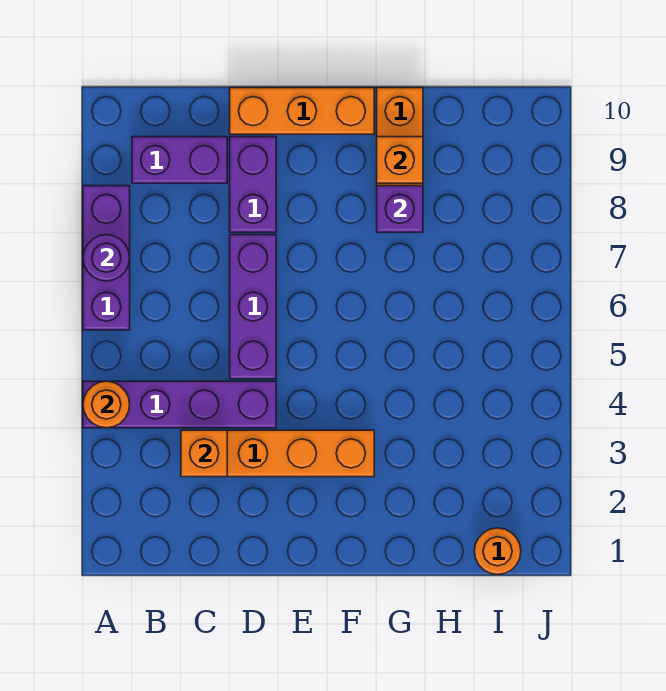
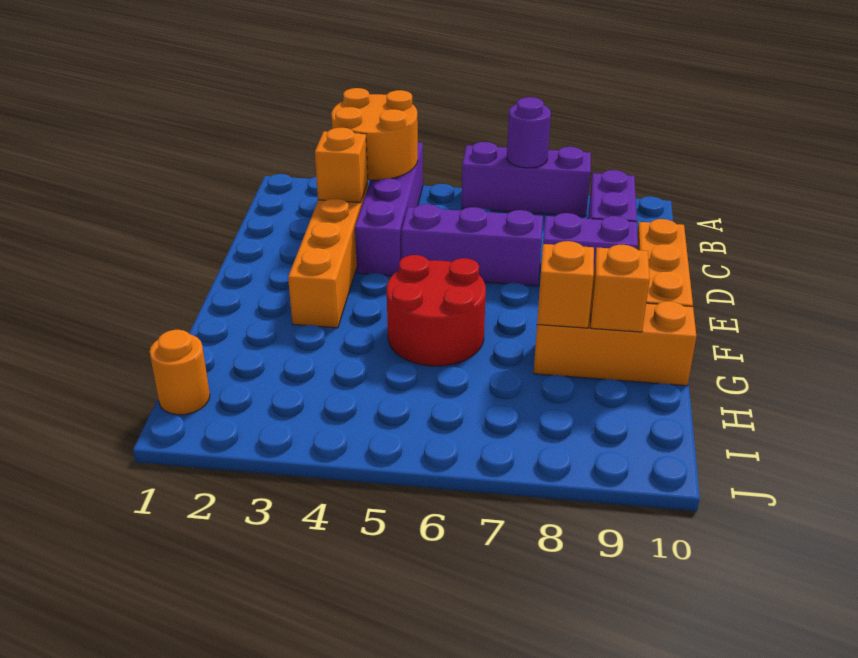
orange round brick A4 level 2 -> orange round brick A3:B4 level 2
none -> red round brick F5:G6 level 1
purple brick G8 level 2 -> orange brick G8 level 2

